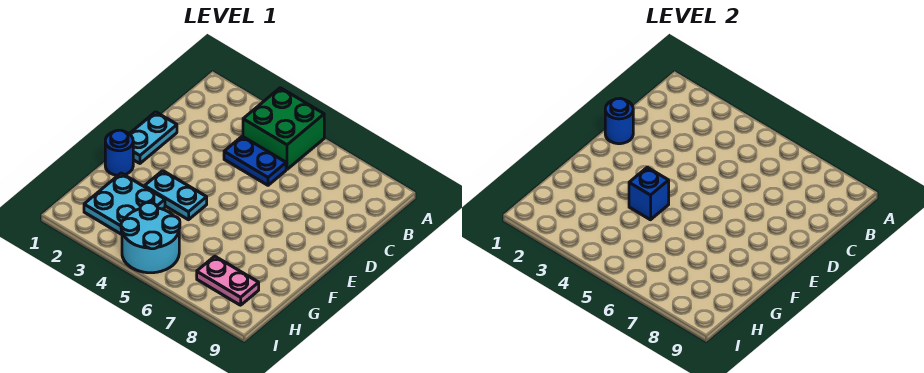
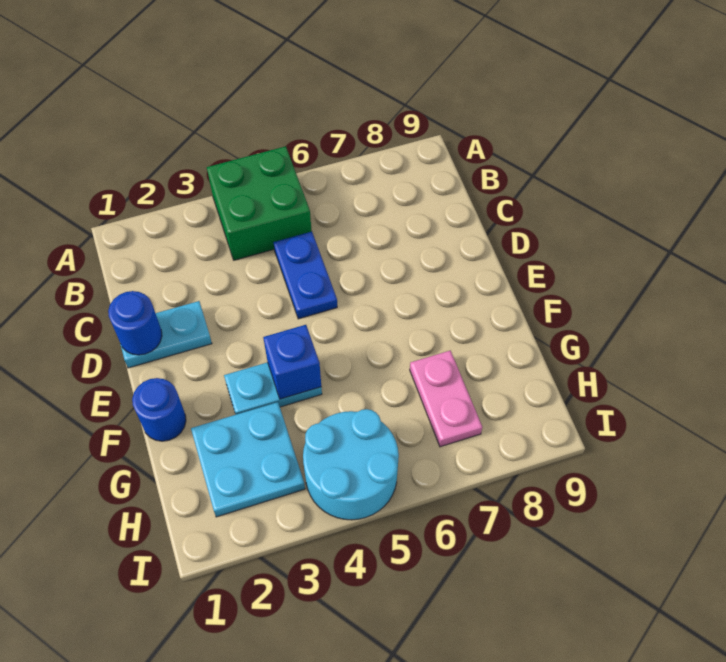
blue plate C4:C5 level 1 -> blue plate C5:D5 level 1
cyan plate D1:E1 level 1 -> cyan plate D1:D2 level 1
pink plate H7:H8 level 1 -> pink plate G7:H7 level 1

